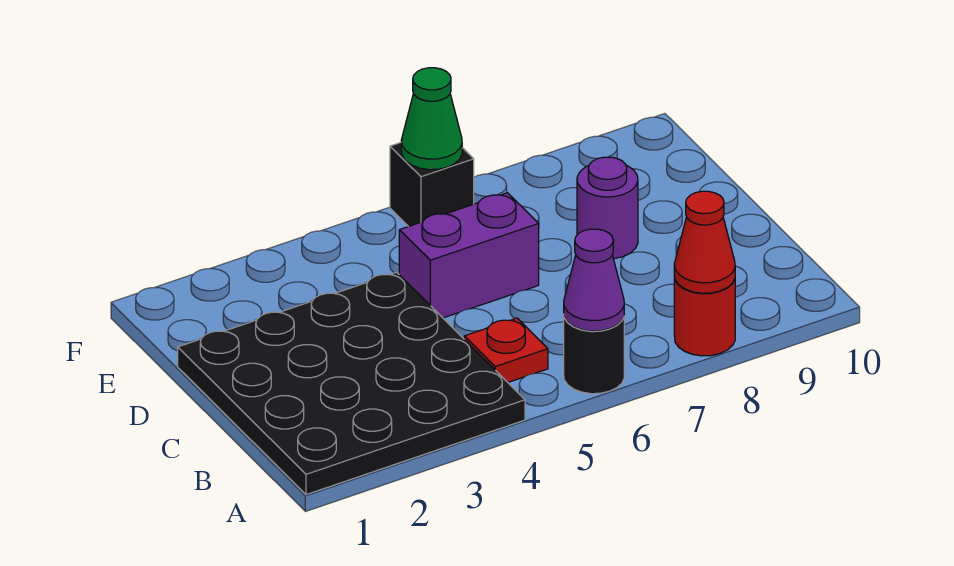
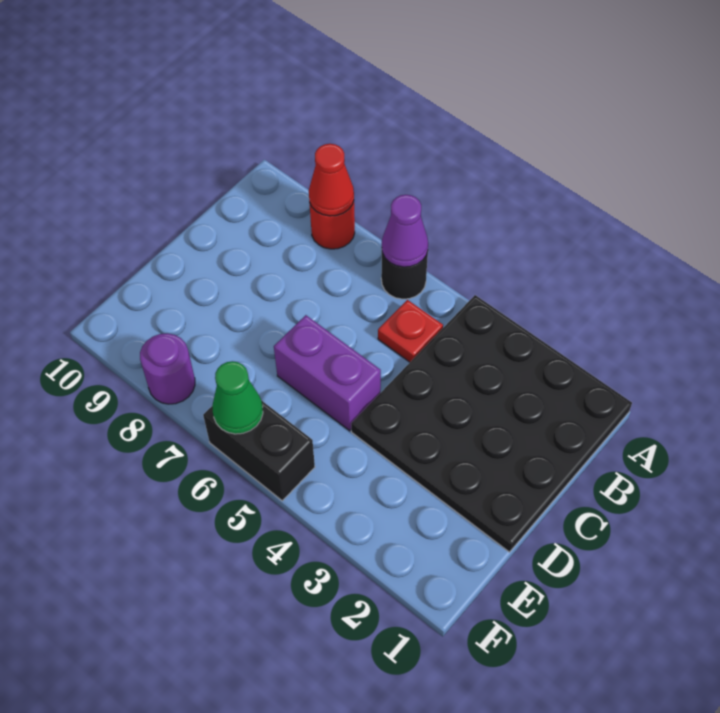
purple round brick D8 level 1 -> purple round brick F8 level 1
black brick F6 level 1 -> black brick F5:F6 level 1

